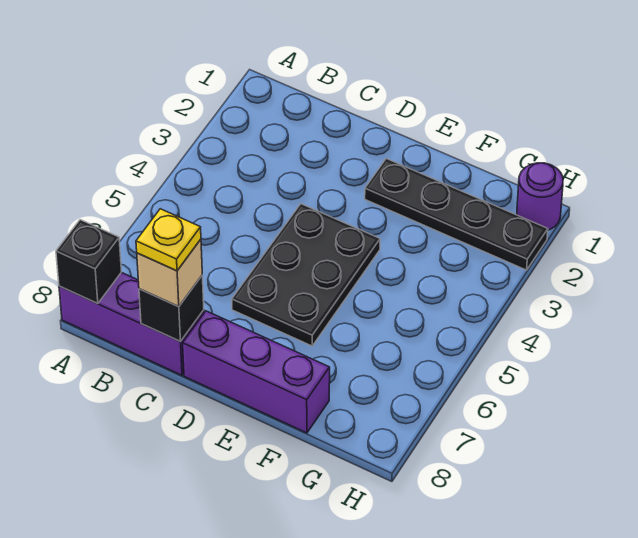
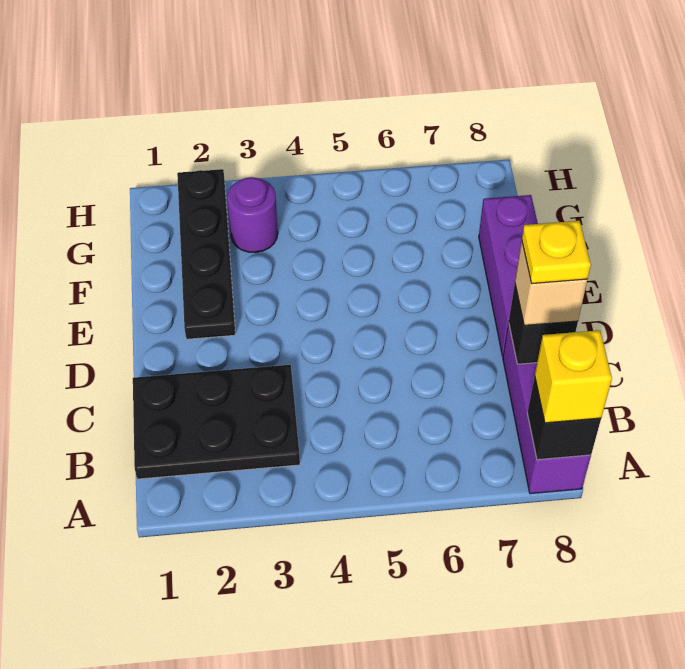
none -> yellow brick A8 level 3
black plate D4:E6 level 1 -> black plate B1:C3 level 1
purple round brick H1 level 1 -> purple round brick G3 level 1

